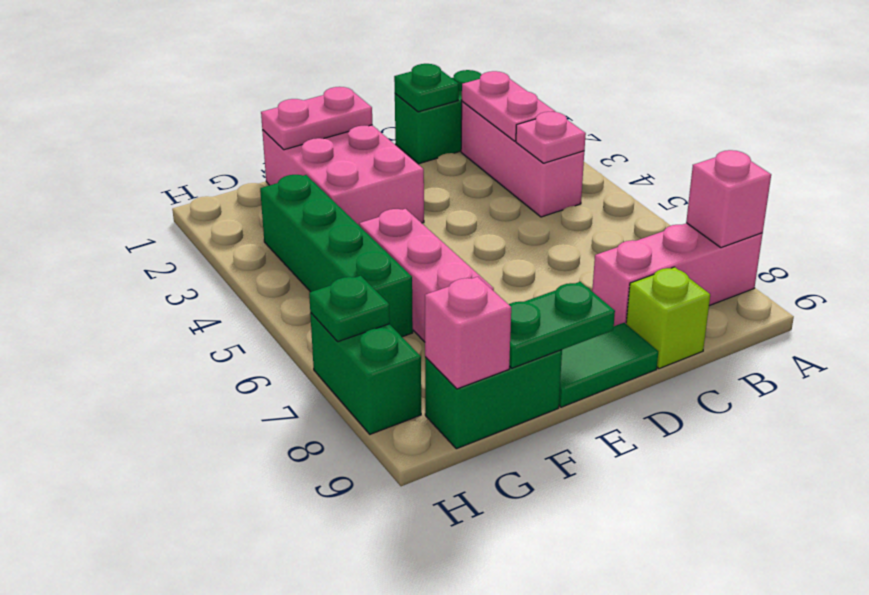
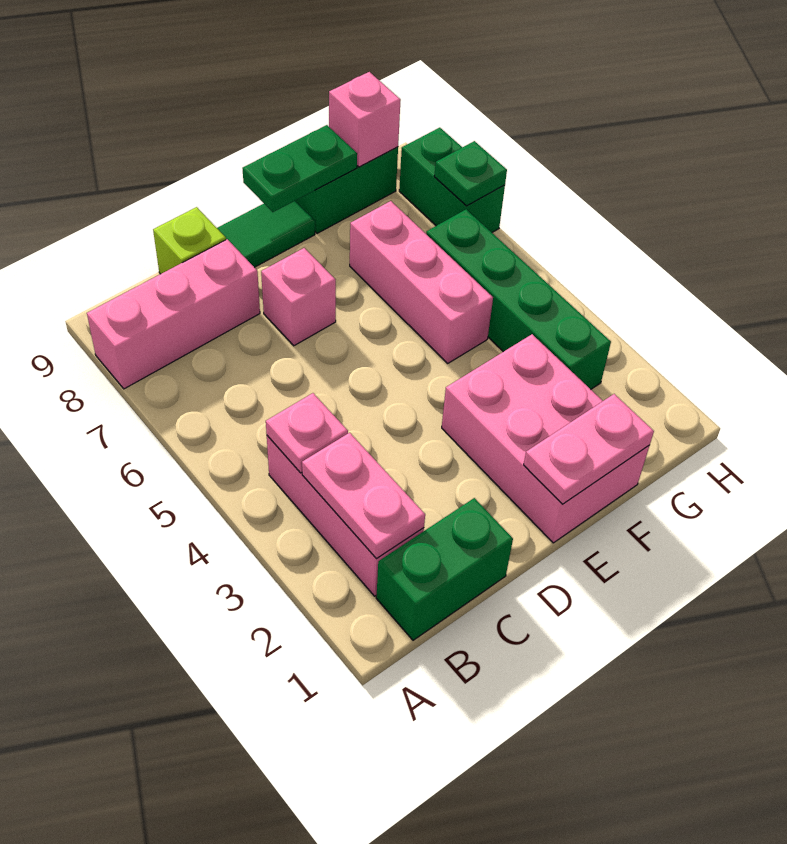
pink brick A8 level 2 -> pink brick D7 level 1
green plate C1 level 2 -> none

